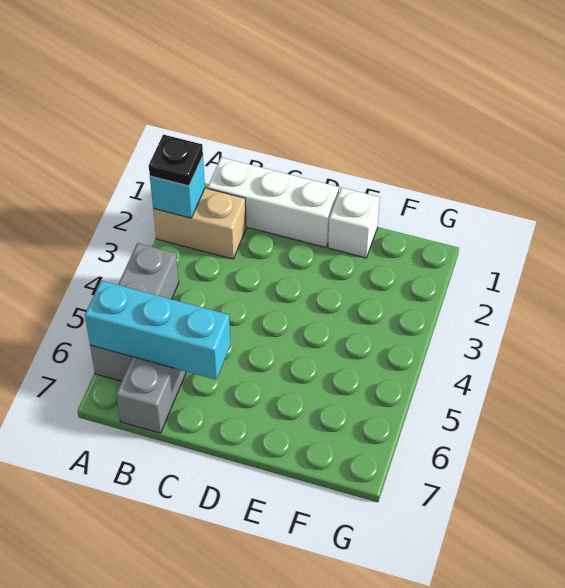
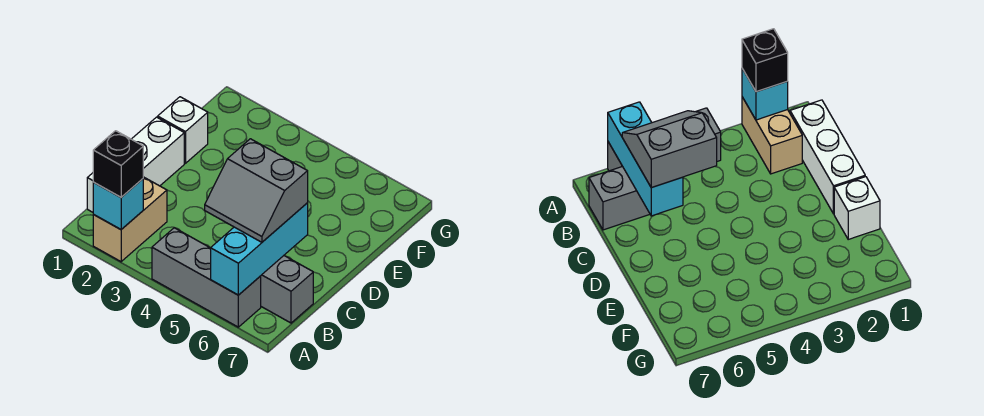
black plate A2 level 3 -> black brick A2 level 3
none -> grey slope B5:C6 level 3 top C

